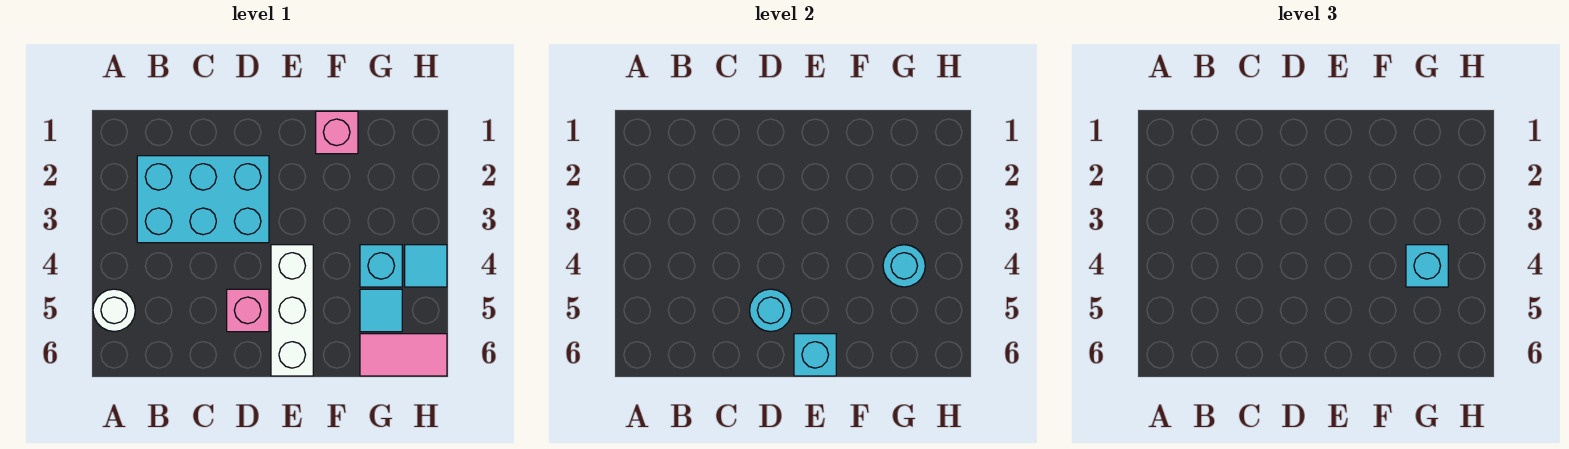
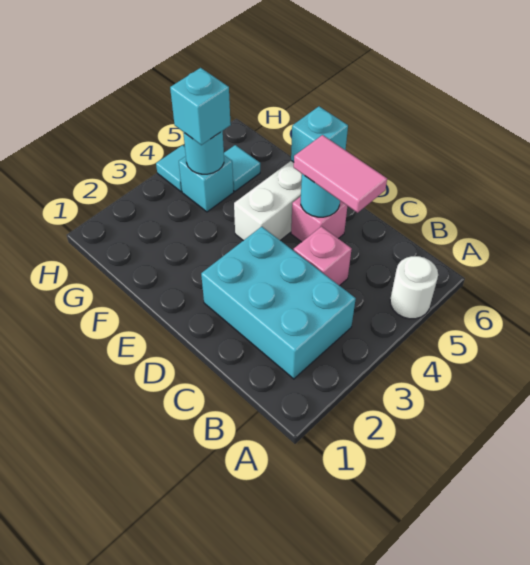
pink brick F1 level 1 -> pink brick C4 level 1
pink tile G6:H6 level 1 -> pink tile C5:D5 level 3

